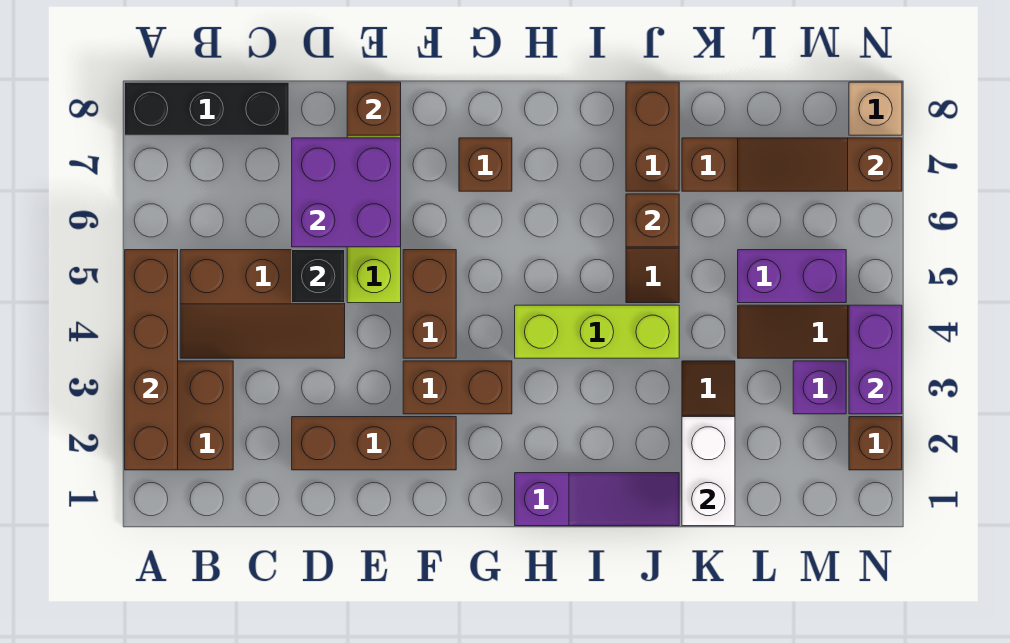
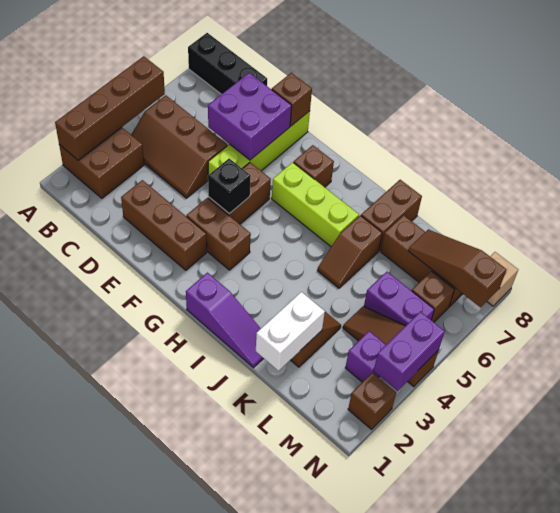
black brick D5 level 2 -> black brick F4 level 2
lime brick H4:J4 level 1 -> lime brick G6:I6 level 1
brown brick J6 level 2 -> brown brick M6 level 1

